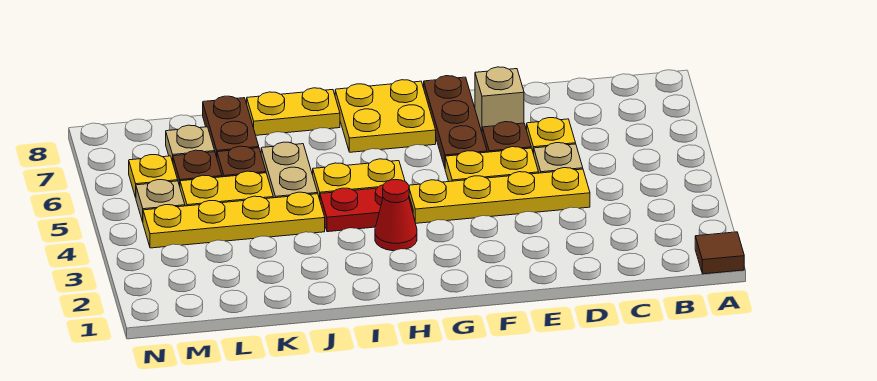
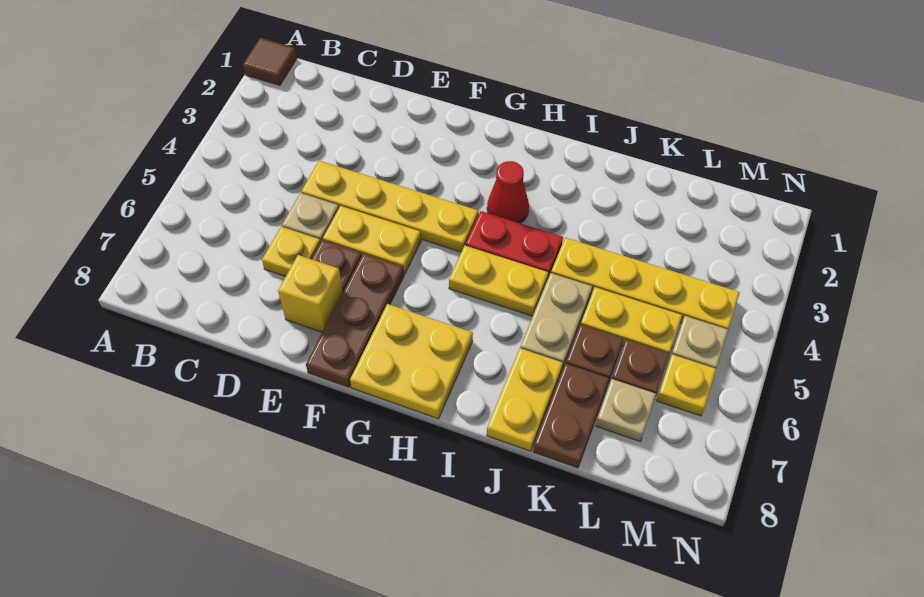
tan brick E7 level 1 -> yellow brick E7 level 1
yellow plate I8:J8 level 1 -> yellow plate J7:J8 level 1

